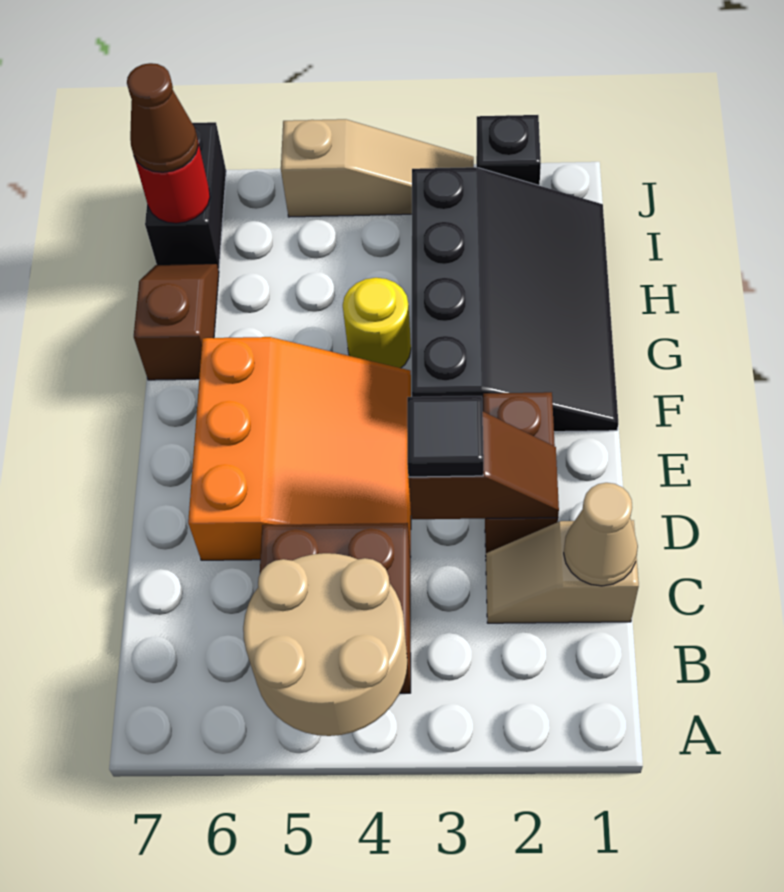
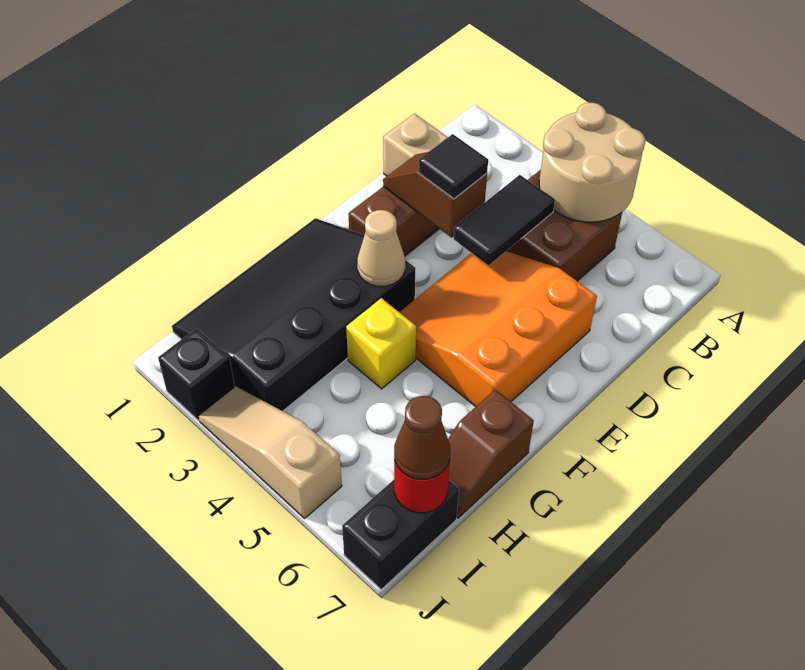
tan cone C1 level 2 -> tan cone F3 level 2
none -> black tile C4:D4 level 2
yellow round brick G4 level 1 -> yellow brick G4 level 1

